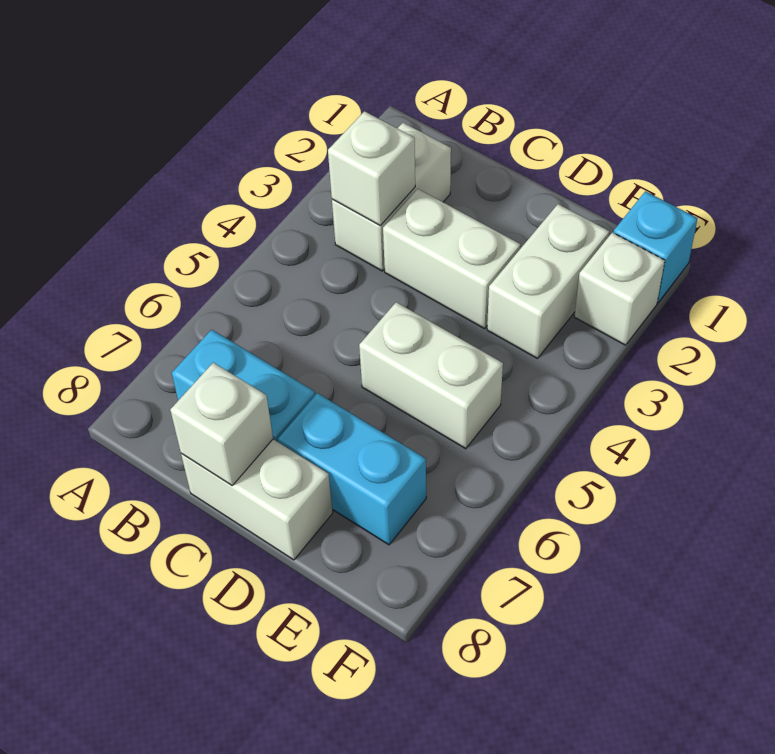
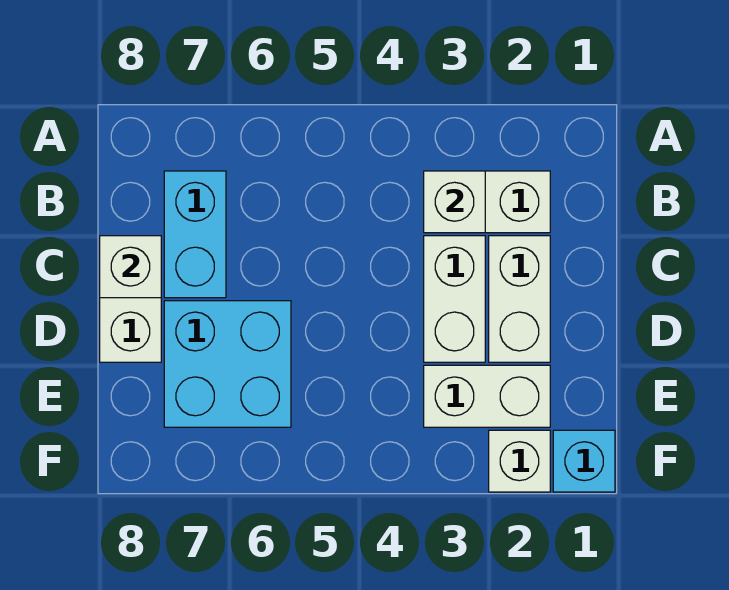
white brick D5:E5 level 1 -> white brick C2:D2 level 1
cyan brick D7:E7 level 1 -> cyan brick D6:E7 level 1

